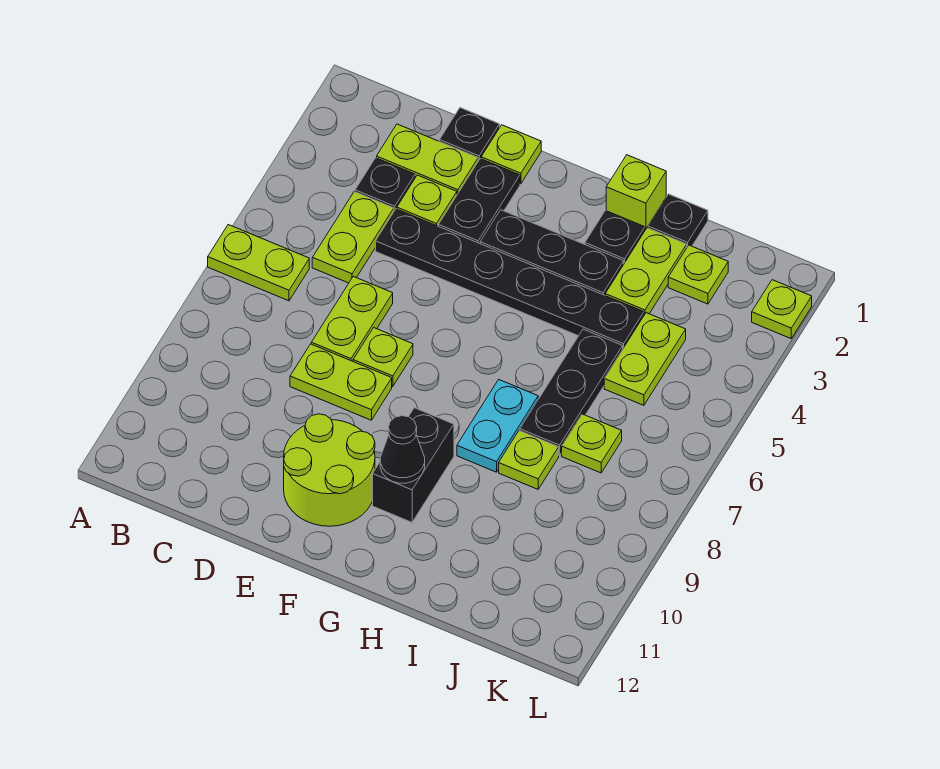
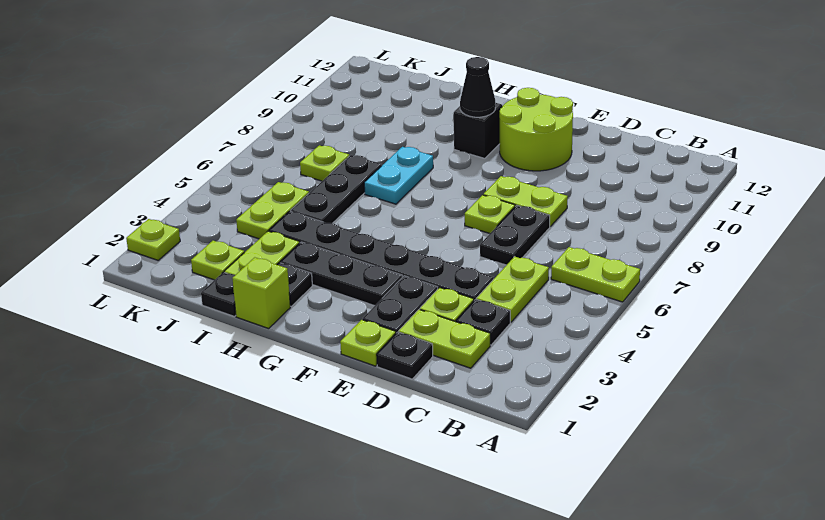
lime plate D6:D7 level 1 -> black plate D6:D7 level 1
black brick G9:G10 level 1 -> black brick G10 level 1
lime plate I8 level 1 -> none

